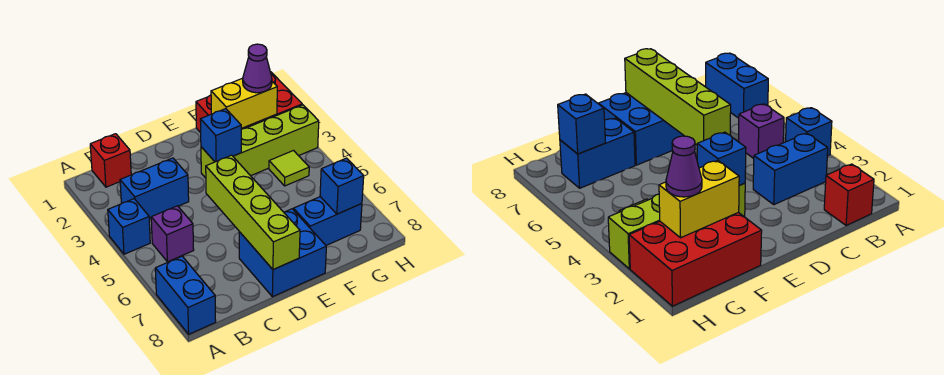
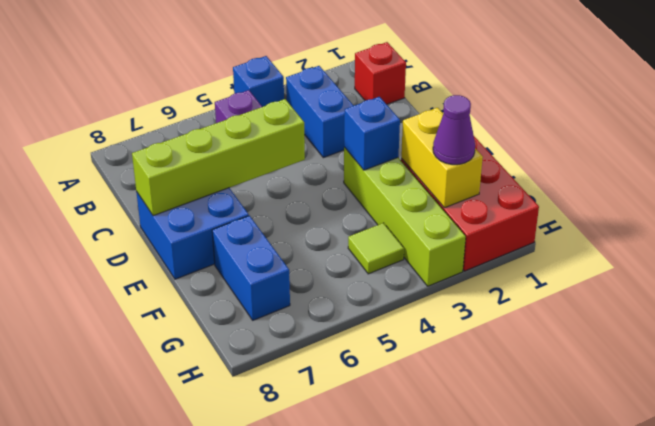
blue brick A7:A8 level 1 -> none
blue brick G7 level 2 -> none

